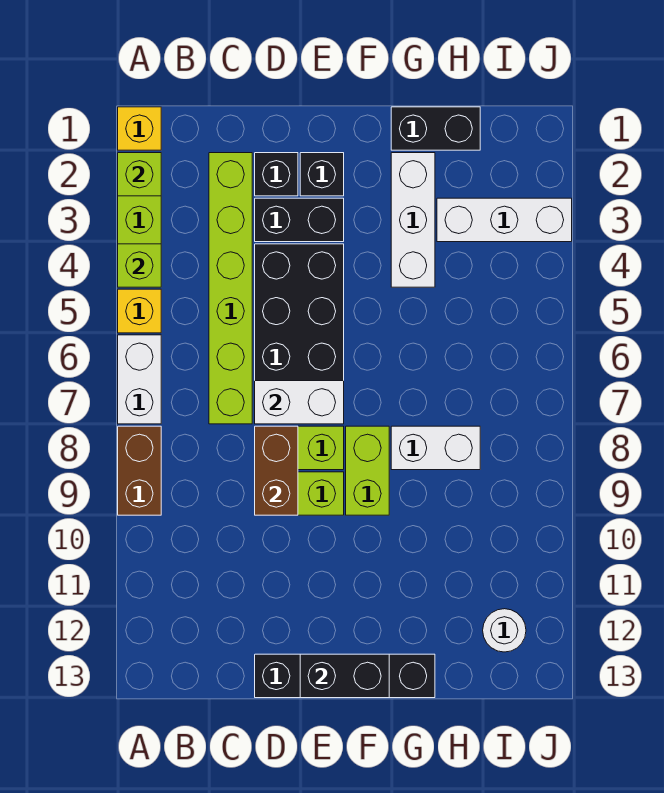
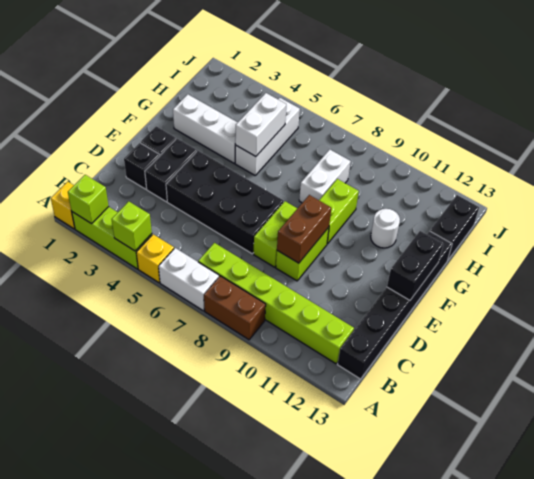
lime brick C2:C7 level 1 -> lime brick B7:B12 level 1
white brick D7:E7 level 2 -> white brick G5:H5 level 2
brown brick D8:D9 level 2 -> brown brick D9:E9 level 2
black brick D13:G13 level 1 -> black brick B13:G13 level 1
lime brick F8:F9 level 1 -> lime brick F9:G9 level 1
black brick G1:H1 level 1 -> black brick H13:I13 level 1
white brick H3:J3 level 1 -> white brick G5:I5 level 1
white round brick I12 level 1 -> white round brick G11 level 1

